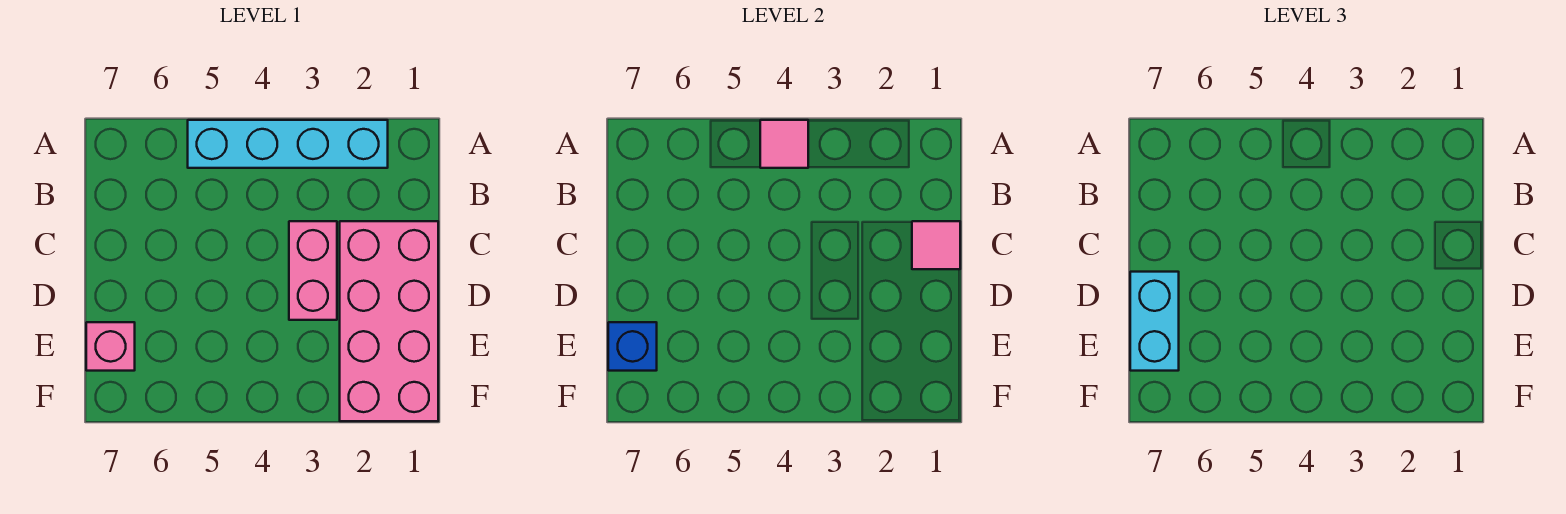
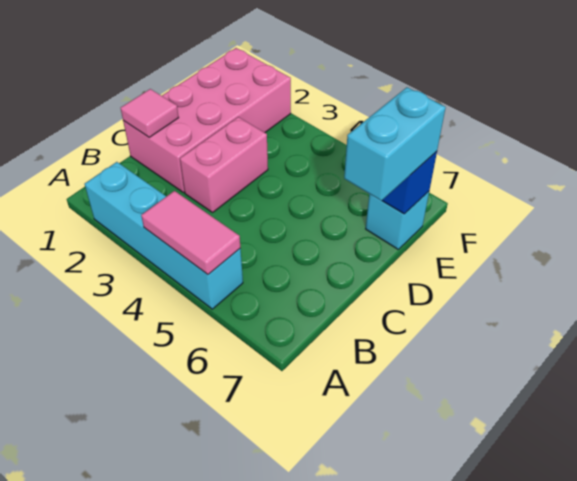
pink tile A4 level 2 -> pink tile A4:A5 level 2
pink brick E7 level 1 -> cyan brick E7 level 1

